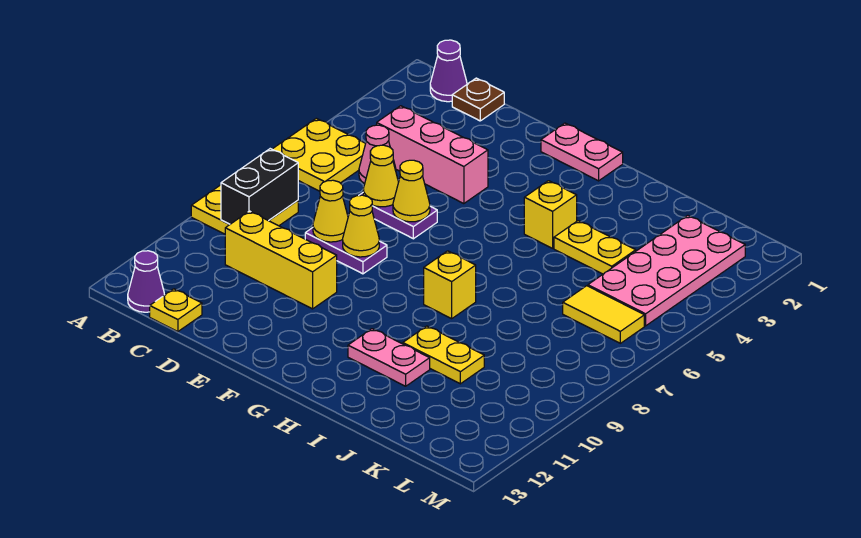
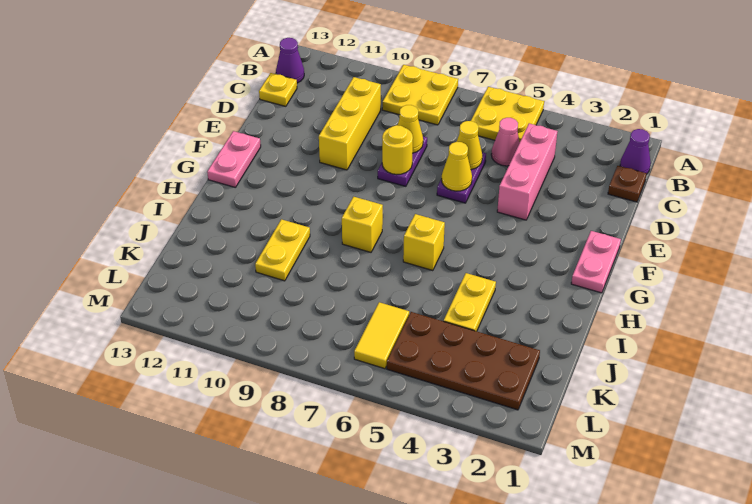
black brick B8:B9 level 2 -> none
yellow cone E8 level 2 -> yellow round brick E8 level 2
yellow brick H4 level 1 -> yellow brick H6 level 1
pink plate H11:I11 level 1 -> pink plate F13:G13 level 1
pink plate K2:L5 level 1 -> brown plate K2:L5 level 1

